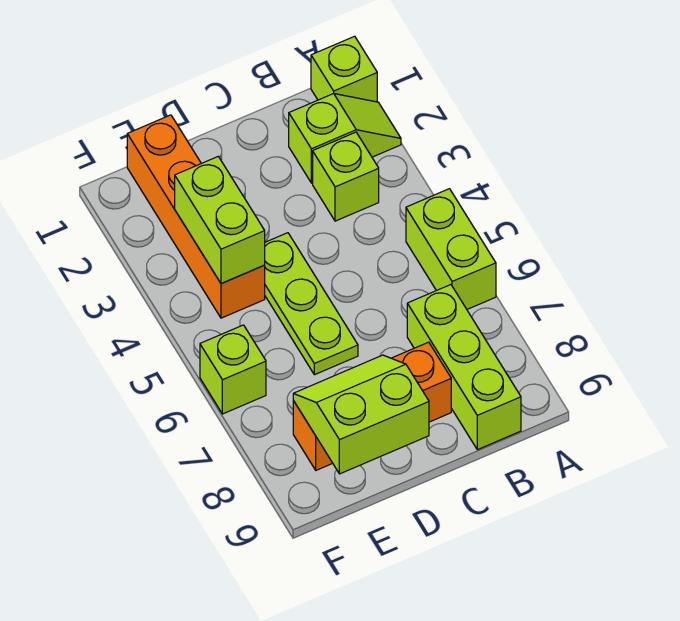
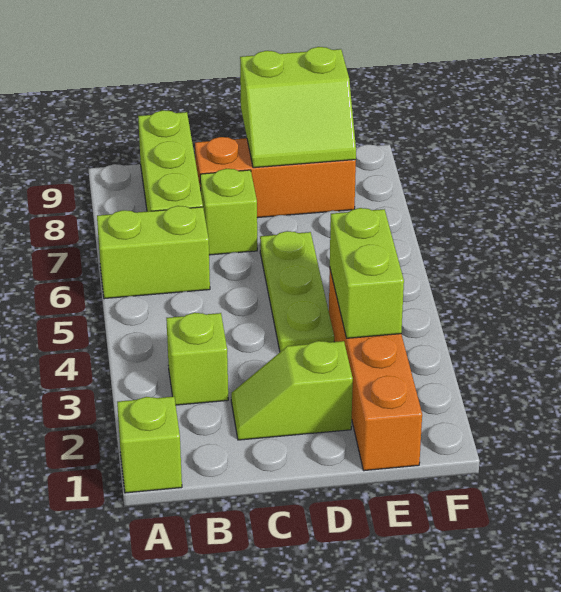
lime slope A2:B2 level 1 top B -> lime slope C2:D2 level 1 top D
lime brick A5:A6 level 1 -> lime brick A6:B6 level 1
lime brick F6 level 1 -> lime brick C7 level 1

